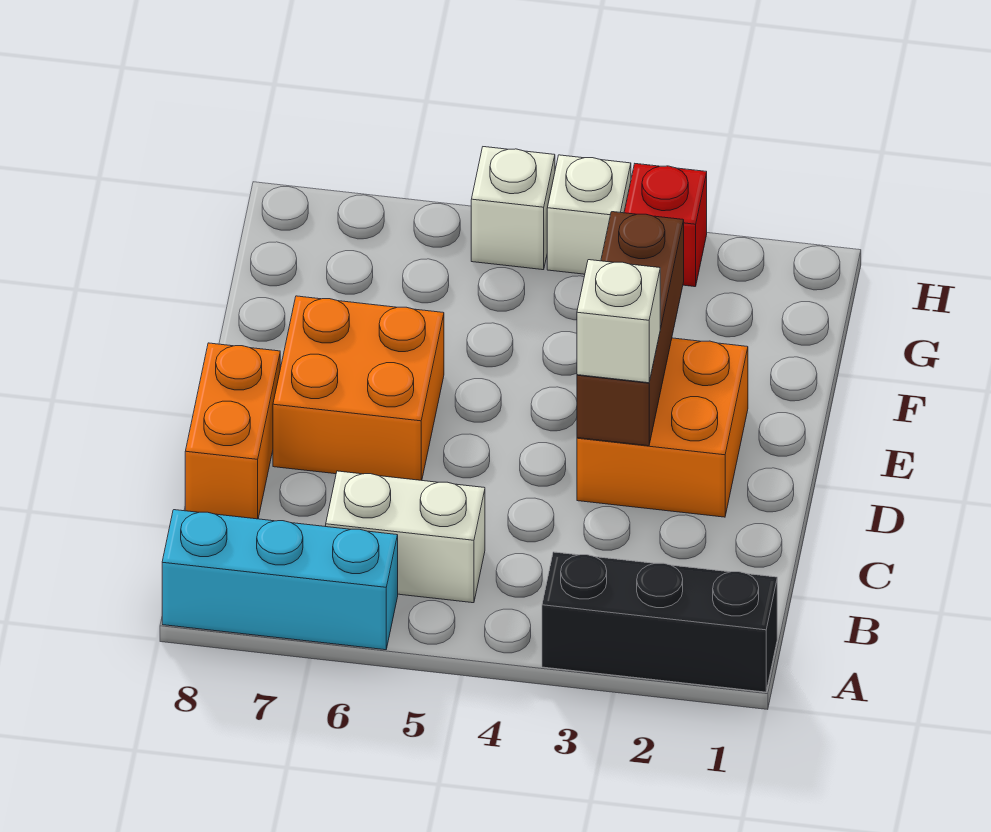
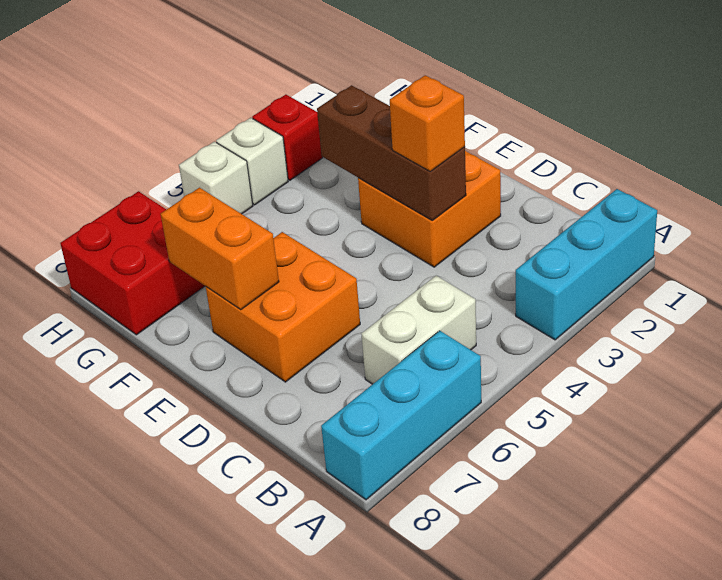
black brick A1:A3 level 1 -> cyan brick A1:A3 level 1
orange brick C8:D8 level 1 -> orange brick E7:F7 level 2
white brick D3 level 3 -> orange brick D3 level 3
none -> red brick G7:H8 level 1

